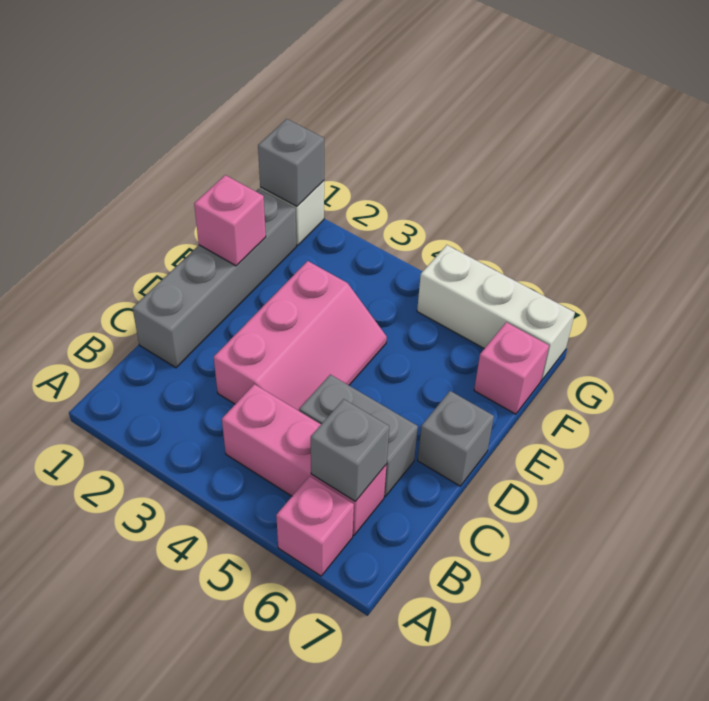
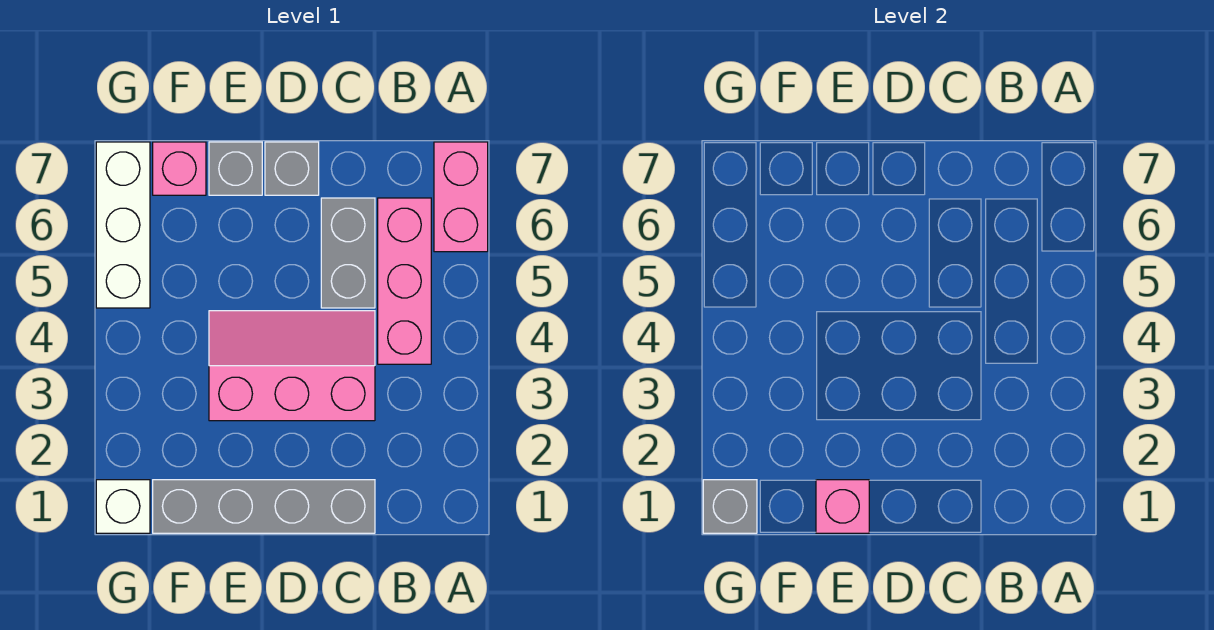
pink brick A6 level 1 -> pink brick A6:A7 level 1
grey brick B6 level 2 -> grey brick E7 level 1

